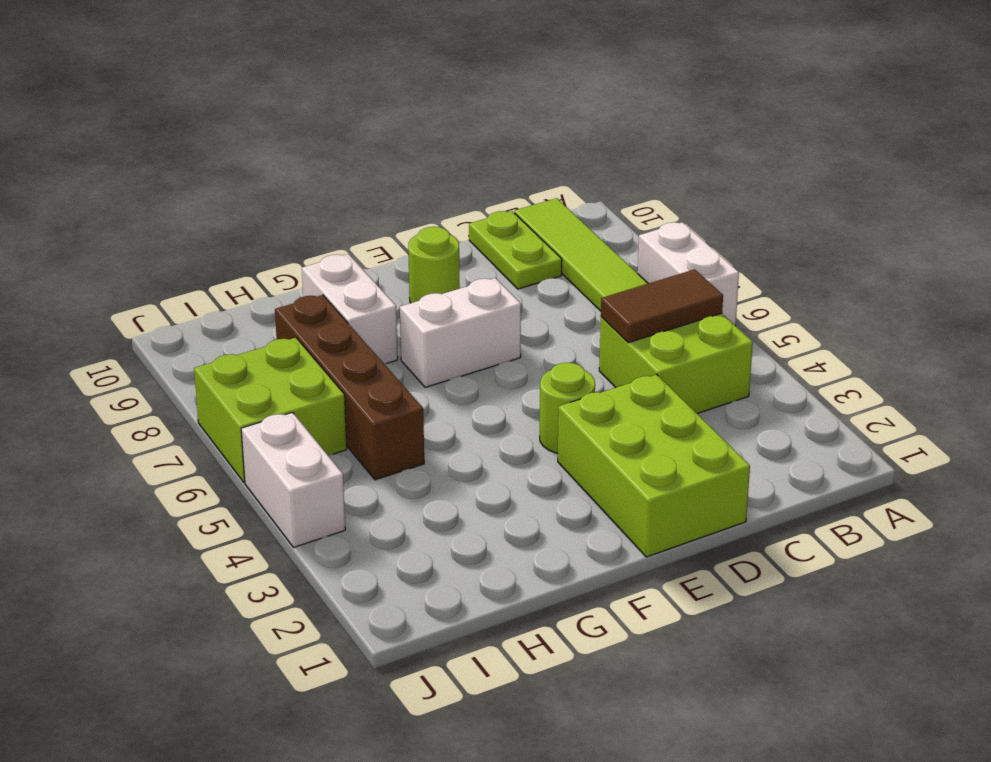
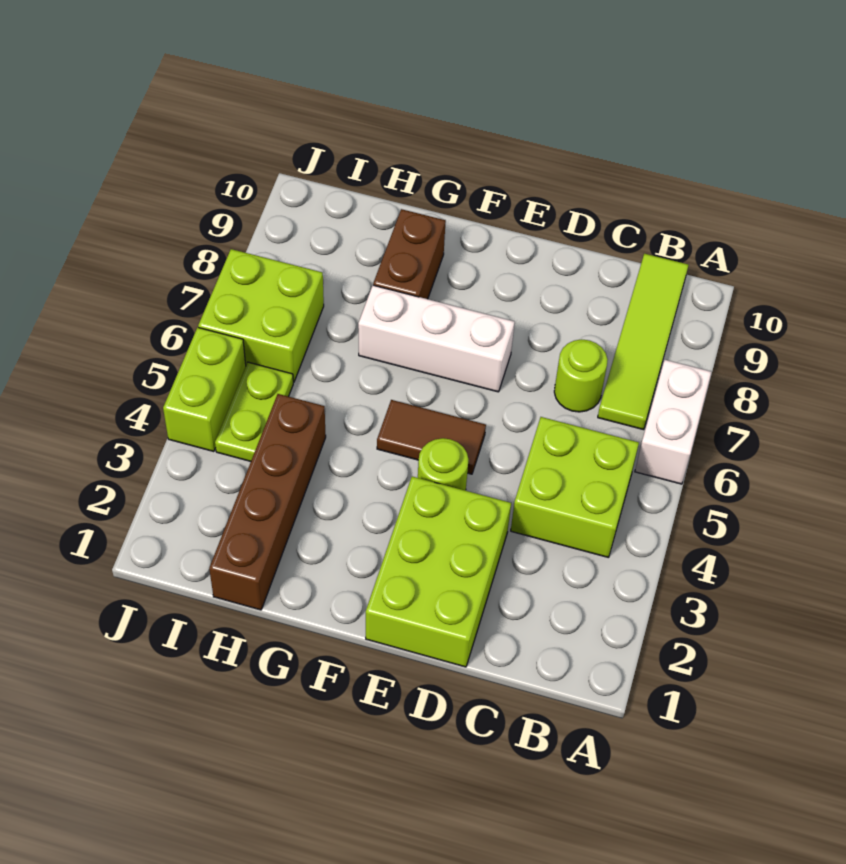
brown tile B5:C5 level 2 -> brown tile E5:F5 level 1
lime plate C9:C10 level 1 -> lime plate I4:I5 level 1
white brick E7:F7 level 1 -> white brick E7:G7 level 1
lime round brick E9 level 1 -> lime round brick C7 level 1
white brick G8:G9 level 1 -> brown brick G8:G9 level 1
brown brick H5:H8 level 1 -> brown brick H1:H4 level 1
white brick J4:J5 level 1 -> lime brick J4:J5 level 1

